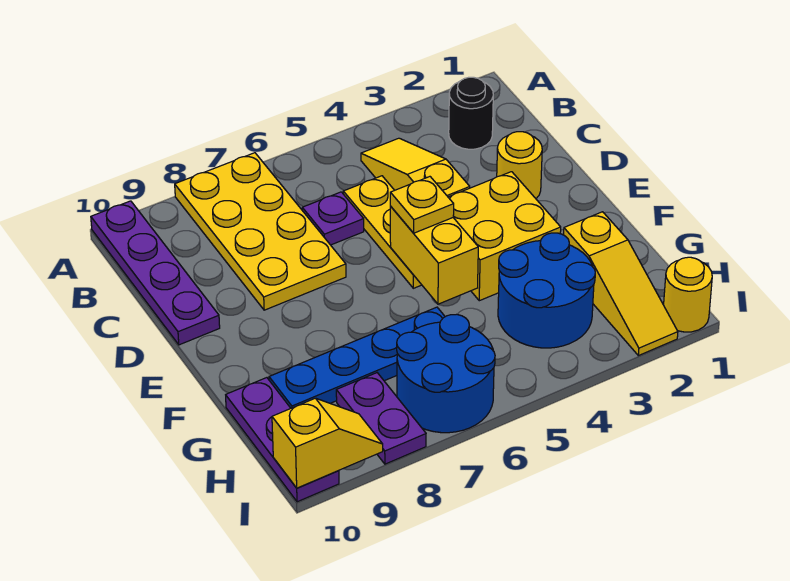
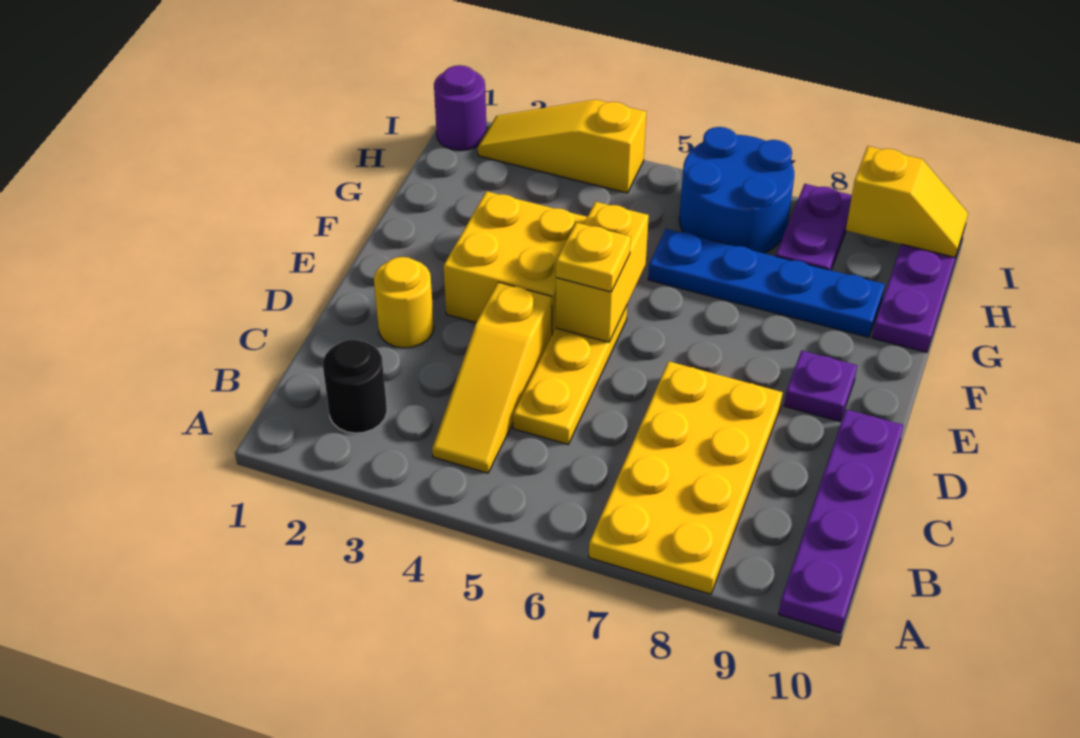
purple plate C6 level 1 -> purple plate E9 level 1
yellow slope G2:I2 level 1 top G -> yellow slope I2:I4 level 1 top 4
blue round brick G3:H4 level 1 -> none
yellow round brick I1 level 1 -> purple round brick I1 level 1
yellow slope I9:I10 level 2 top 10 -> yellow slope I9:I10 level 2 top 9

